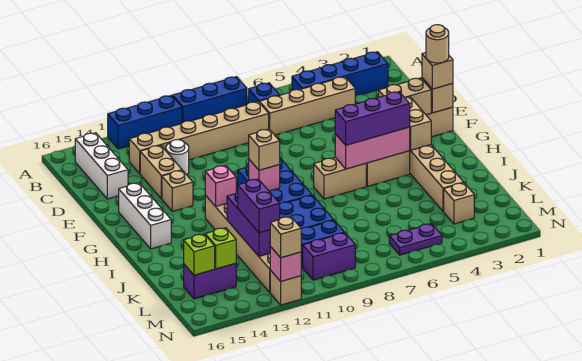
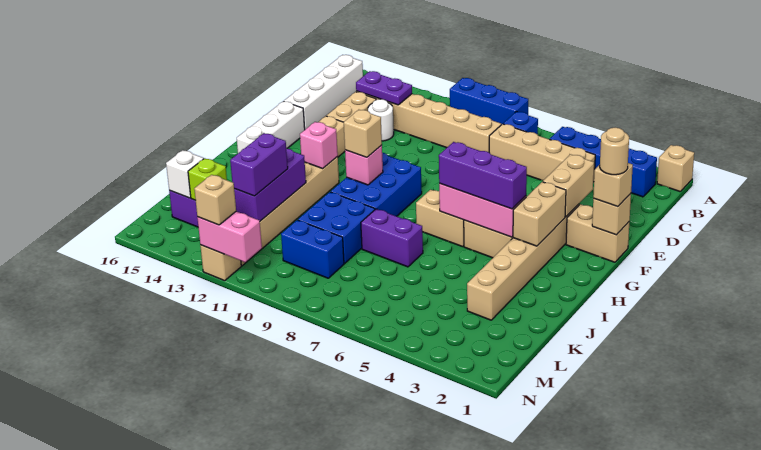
blue brick A11:A13 level 1 -> none
white brick B15:D15 level 1 -> white brick B15:E15 level 1
tan brick F2:F3 level 2 -> tan brick E3:F3 level 2
tan brick L3 level 1 -> tan brick A1 level 1
lime brick L15 level 2 -> white brick L15 level 2
purple plate M5:M6 level 1 -> purple plate C12:C13 level 2
purple brick M9:M10 level 1 -> purple brick J7:J8 level 1
pink brick N12 level 2 -> pink brick N11:N12 level 2

